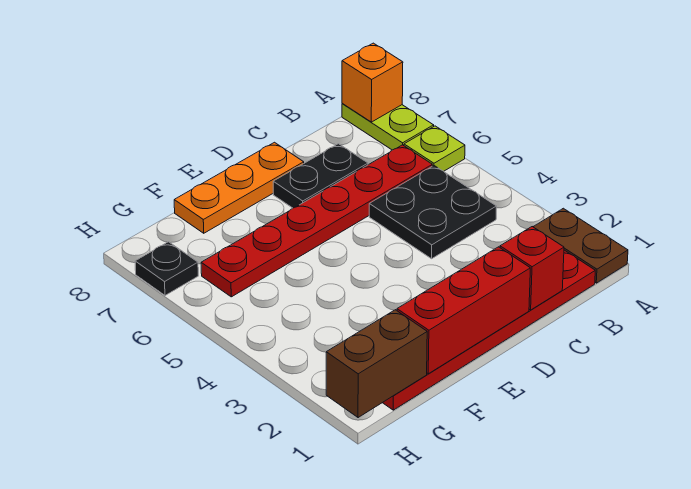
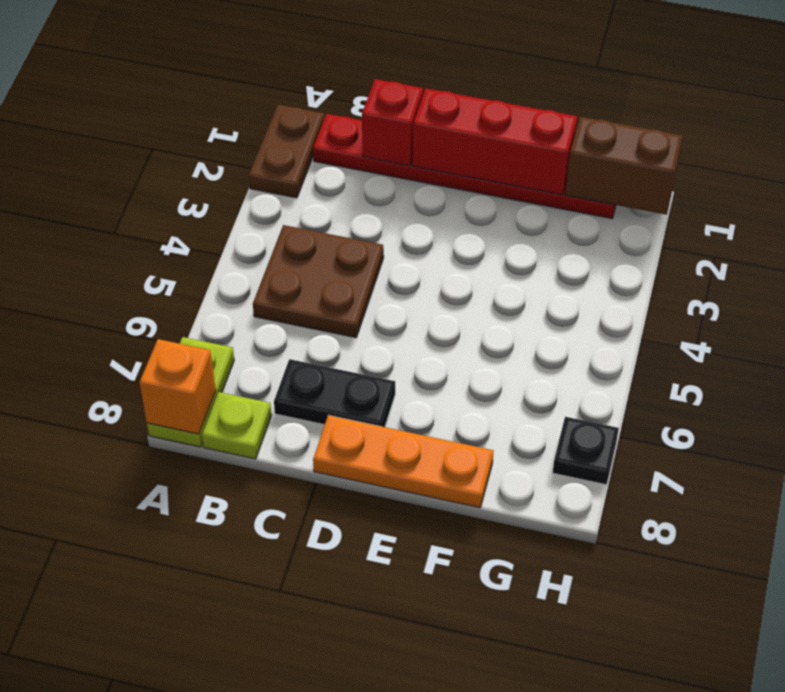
lime plate A6 level 1 -> lime plate B8 level 1
black plate B4:C5 level 1 -> brown plate B4:C5 level 1
red plate B6:G6 level 1 -> none

